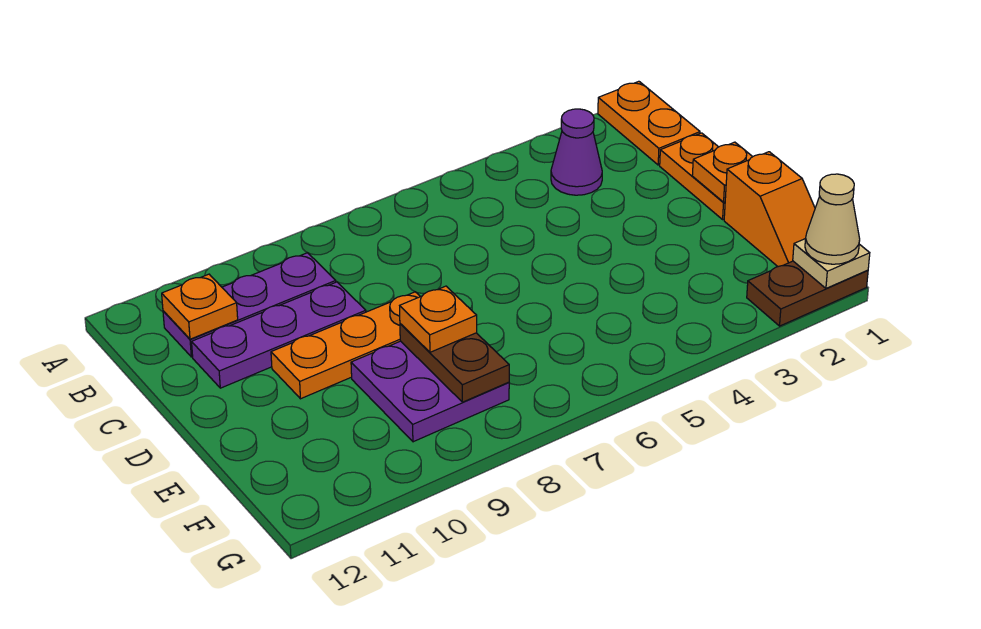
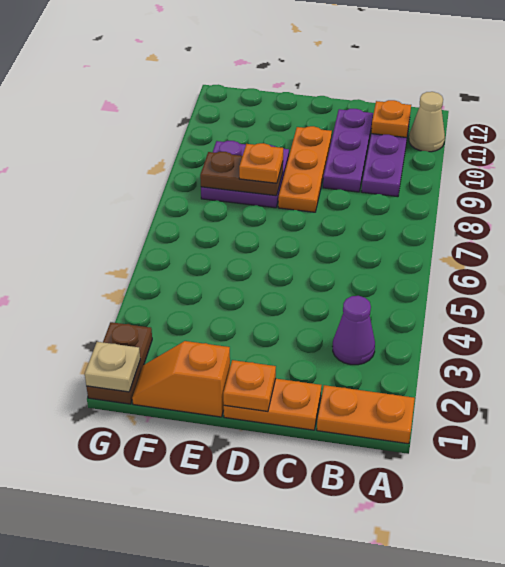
tan cone G1 level 3 -> tan cone A11 level 1

